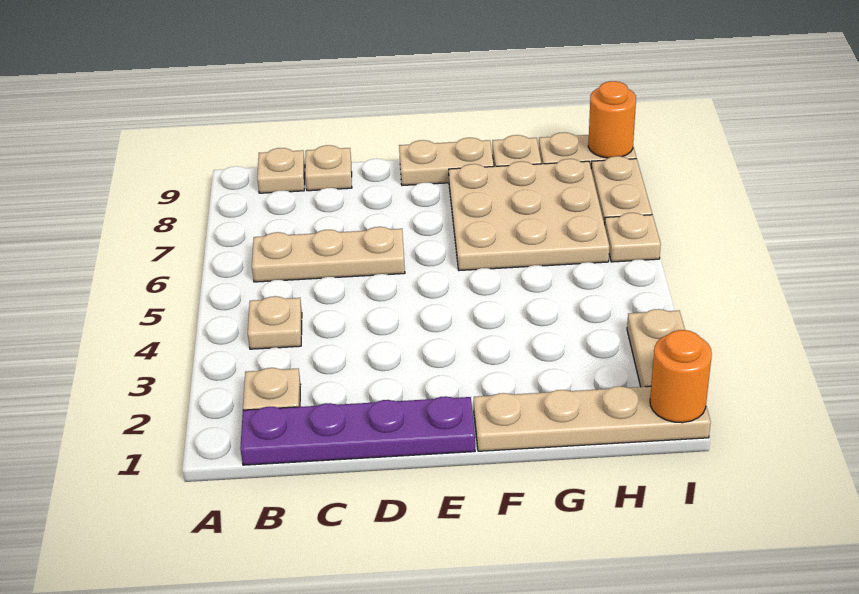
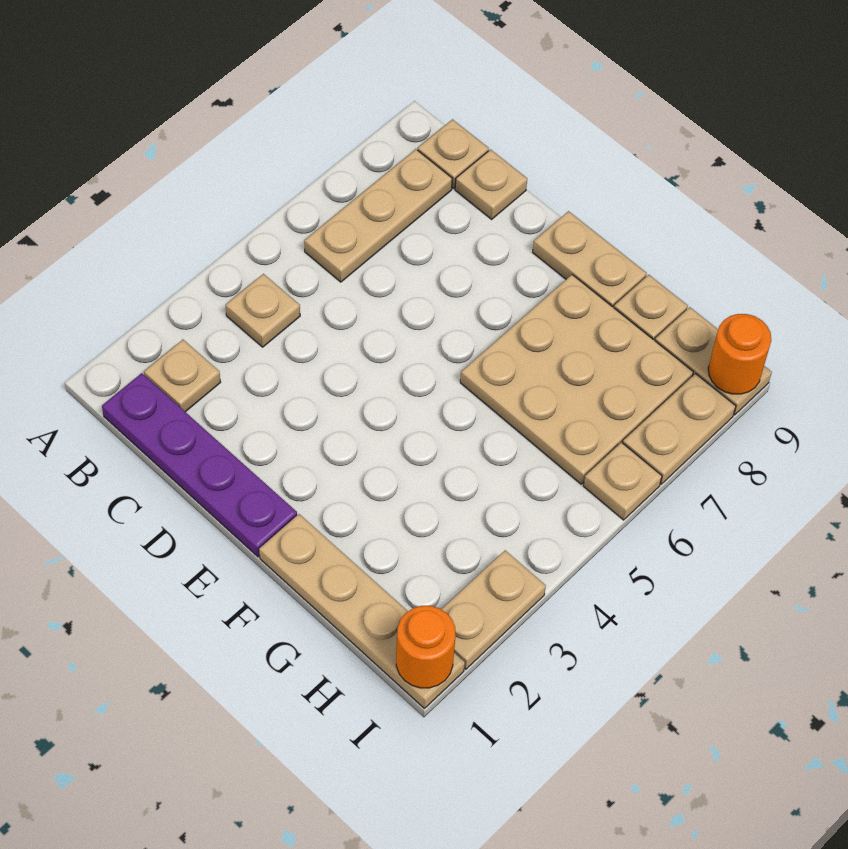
tan plate B6:D6 level 1 -> tan plate B6:B8 level 1

